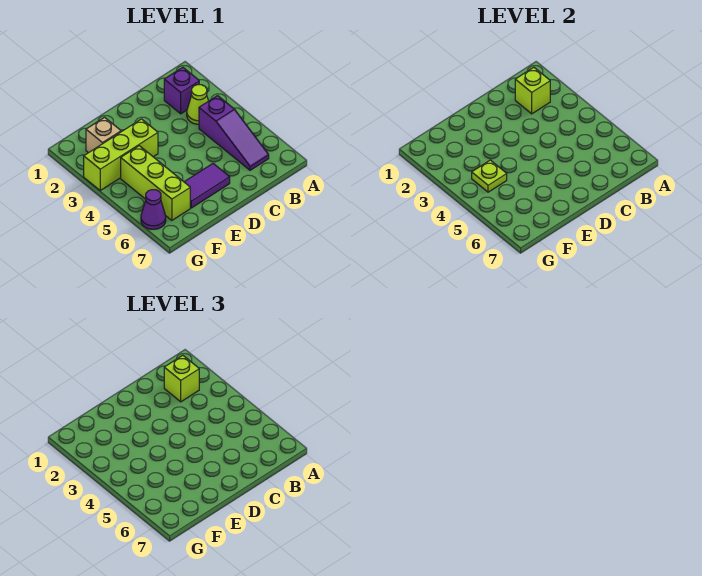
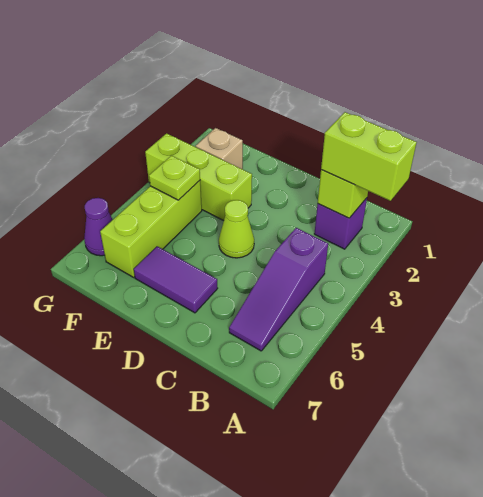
lime brick B2 level 3 -> lime brick A2:B2 level 3
lime cone B3 level 1 -> lime cone D4 level 1

